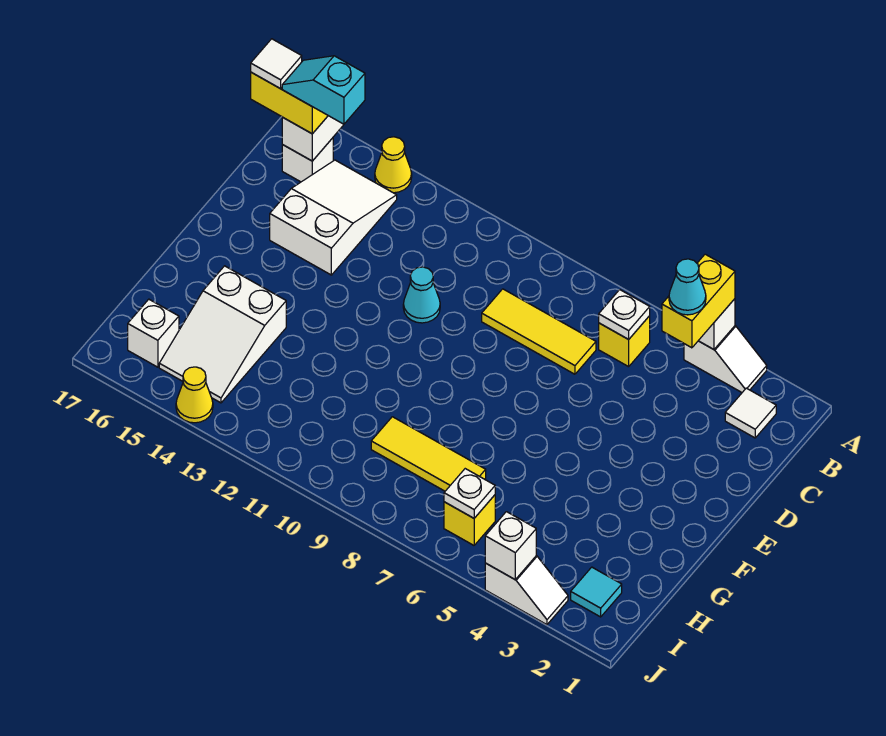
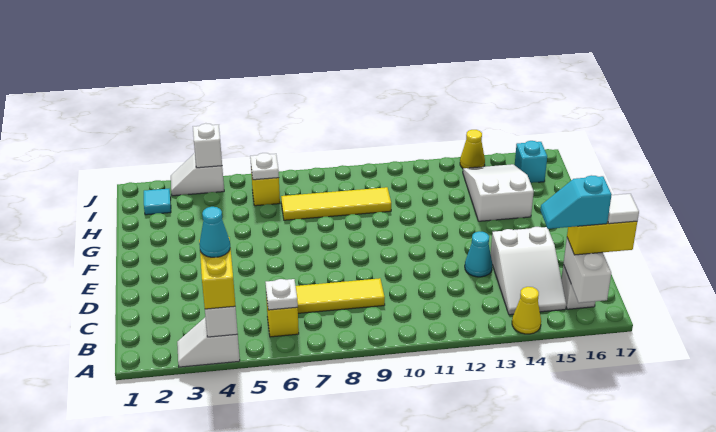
white tile B2 level 1 -> none
cyan slope B15:B16 level 4 top 15 -> cyan slope B15:B16 level 4 top 16
cyan cone D11 level 1 -> cyan cone D13 level 1
yellow tile H7:H9 level 1 -> yellow tile H7:H10 level 1
white brick I16 level 1 -> cyan brick I16 level 1

